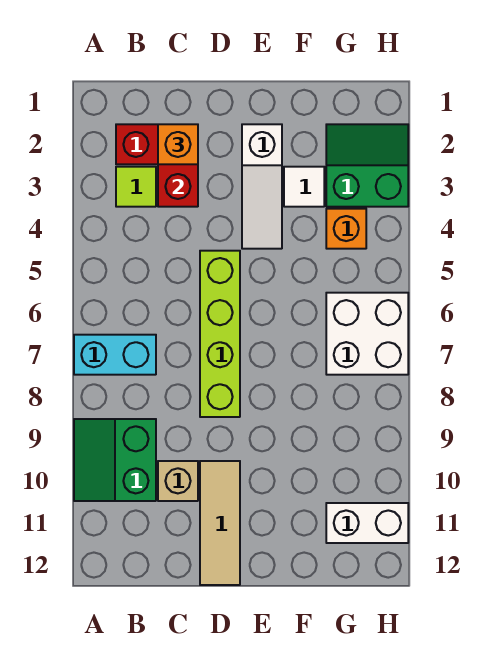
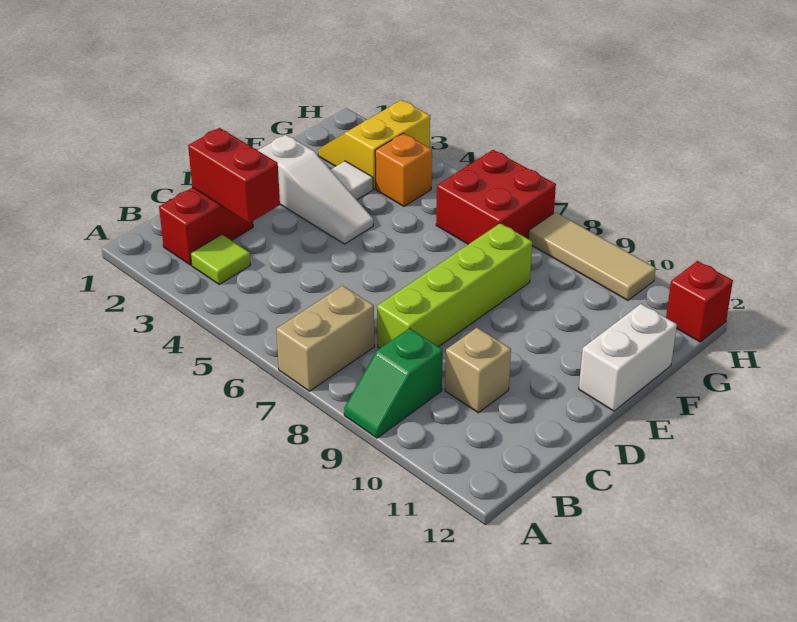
cyan brick A7:B7 level 1 -> tan brick A7:B7 level 1
green slope A9:B10 level 1 top B -> green slope A9:B9 level 1 top B
orange brick C2 level 3 -> none
lime brick D5:D8 level 1 -> lime brick C8:F8 level 1
tan tile D10:D12 level 1 -> tan tile H8:H10 level 1
green slope G2:H3 level 1 top 3 -> yellow slope G2:H3 level 1 top 3
white brick G6:H7 level 1 -> red brick G6:H7 level 1
white brick G11:H11 level 1 -> white brick E12:F12 level 1
none -> red brick H12 level 1

